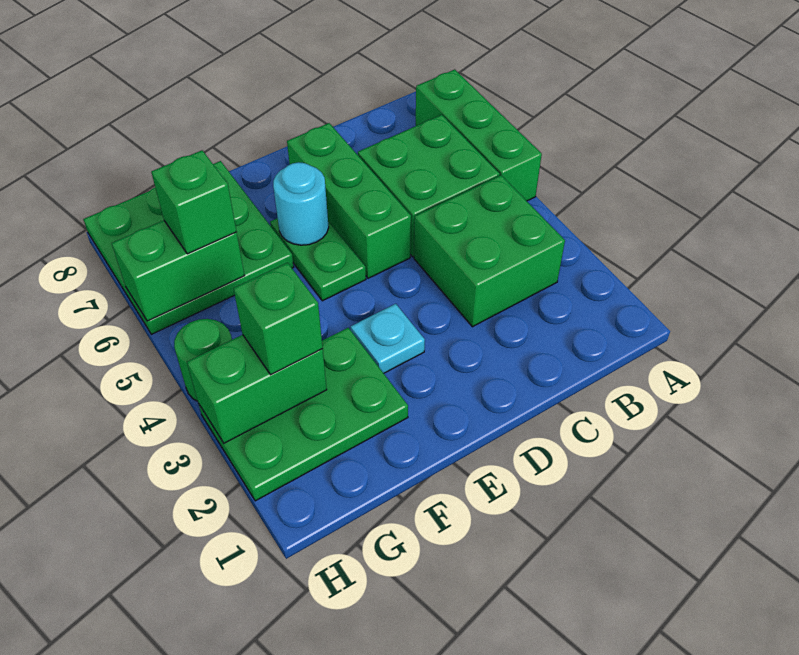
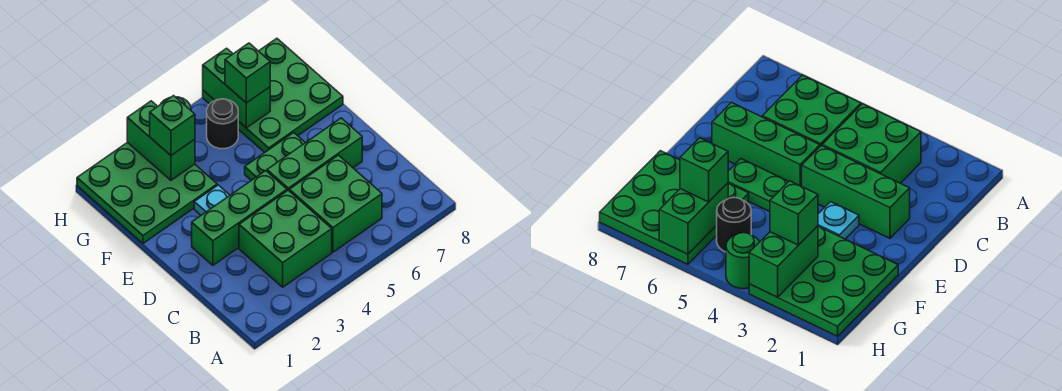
green brick A5:A7 level 1 -> green brick D2:D4 level 1
cyan round brick E6 level 2 -> none
green plate F2:H3 level 1 -> green plate F1:H3 level 1
none -> black round brick G5 level 1

